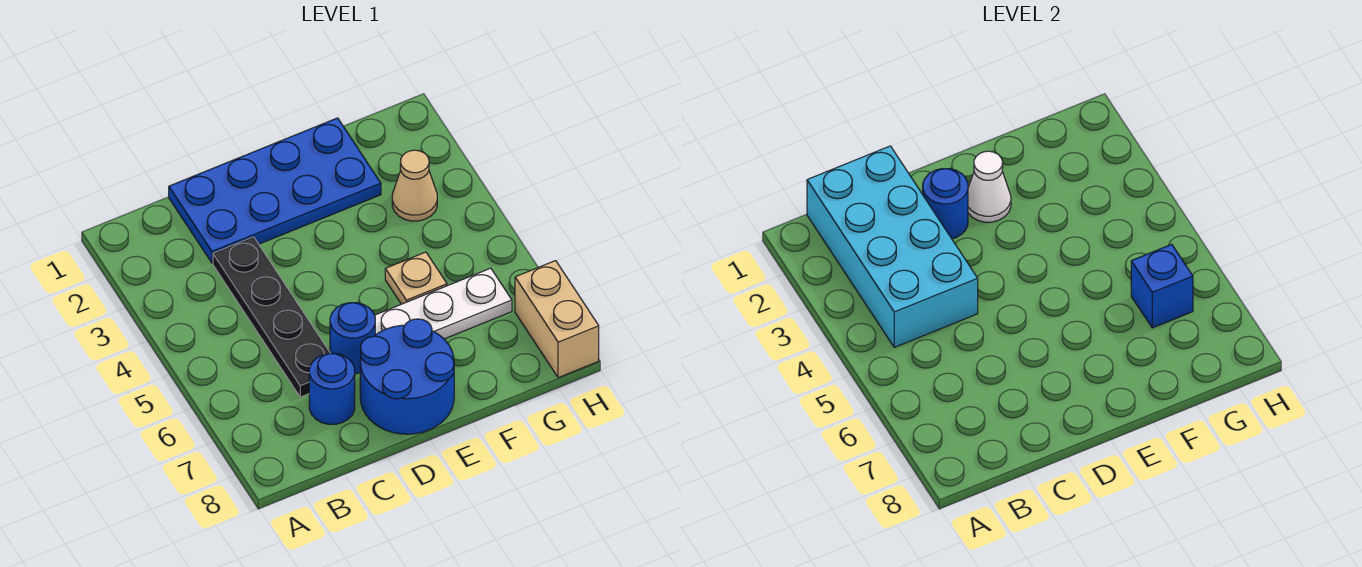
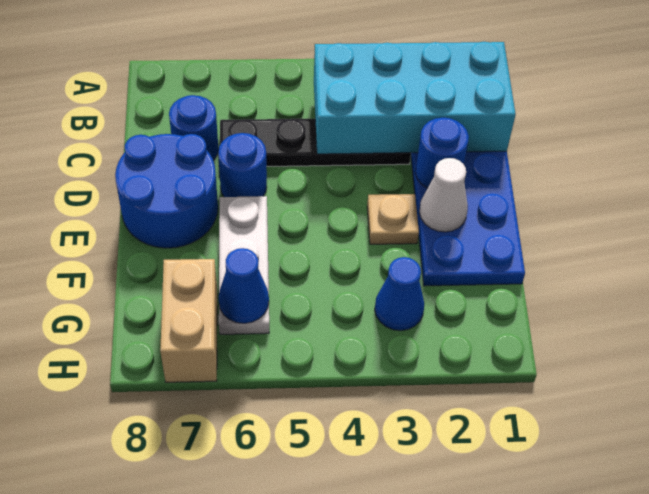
tan plate F5 level 1 -> tan plate E3 level 1
tan cone G3 level 1 -> blue cone G3 level 1
blue brick G6 level 2 -> blue cone G6 level 2
tan brick H7:H8 level 1 -> tan brick G7:H7 level 1

